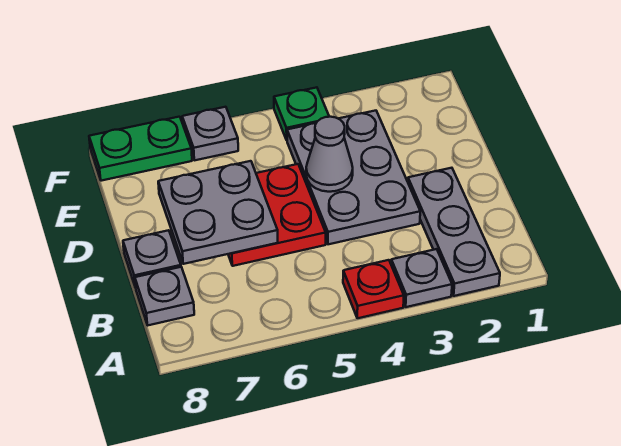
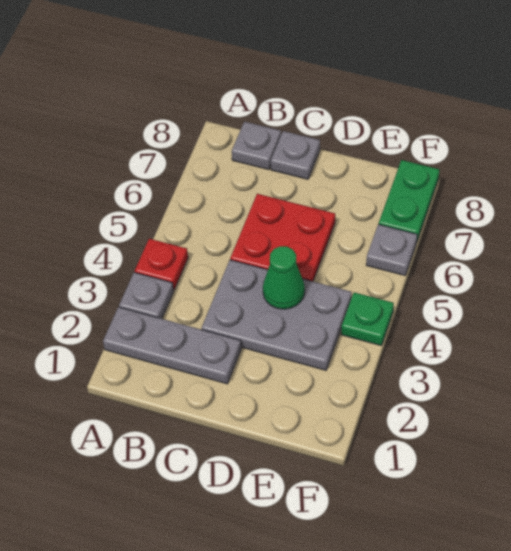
grey plate C6:D7 level 2 -> none
grey cone D4 level 2 -> green cone D4 level 2

